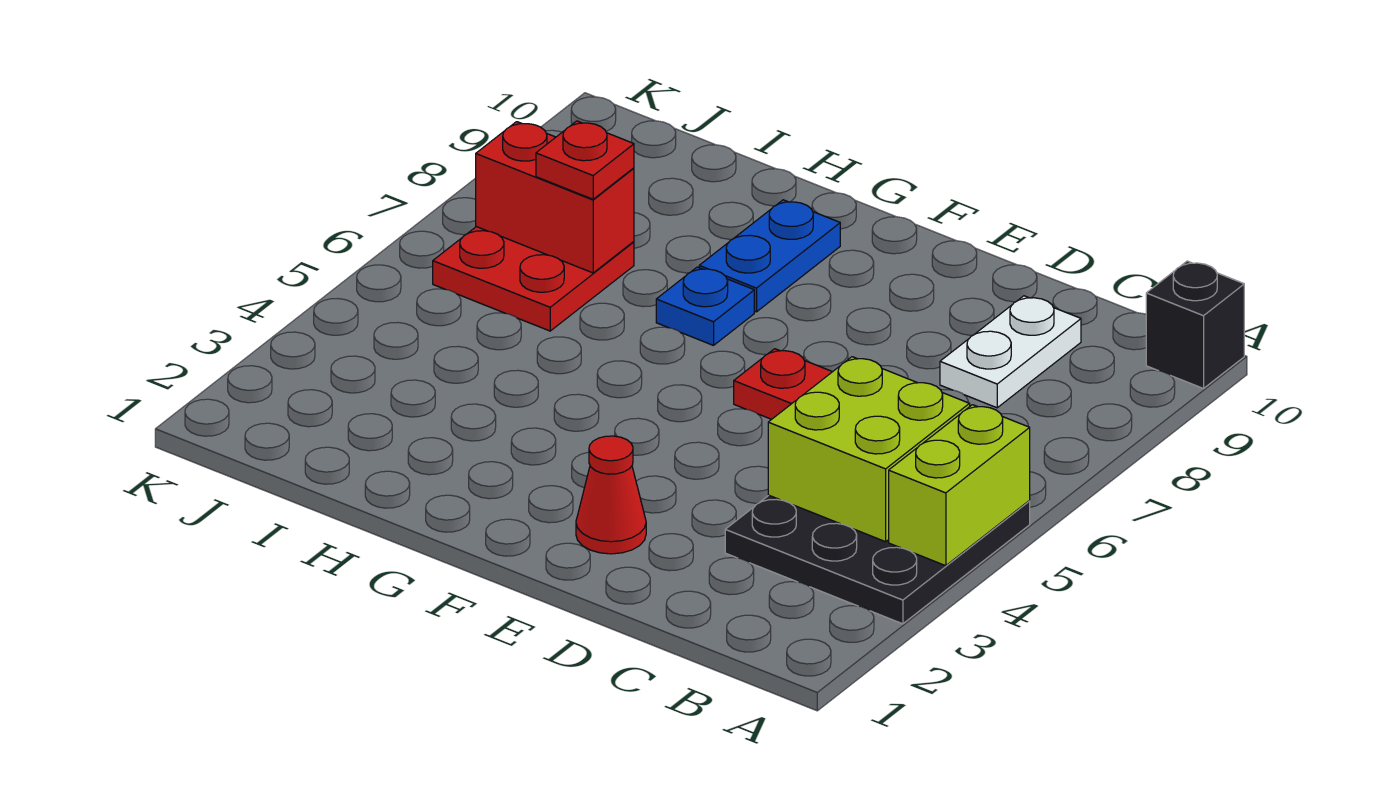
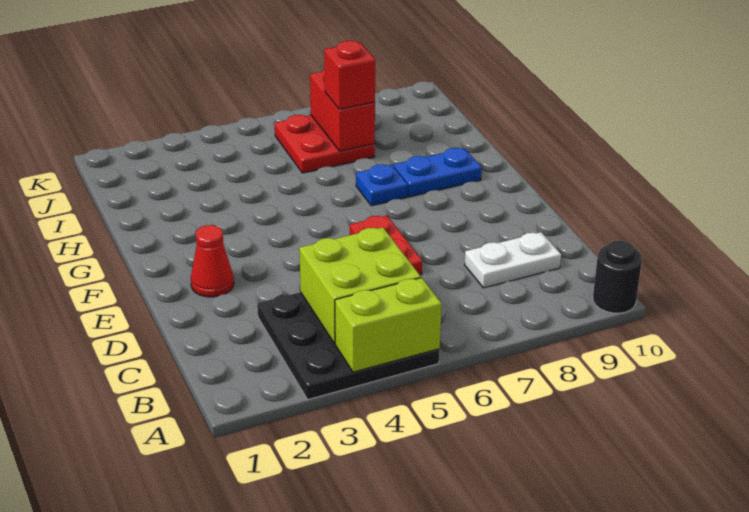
black brick A10 level 1 -> black round brick A10 level 1
red plate I7 level 3 -> red brick I7 level 3

